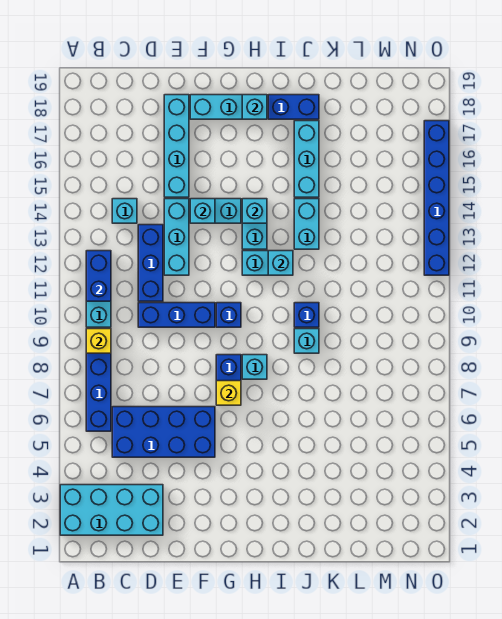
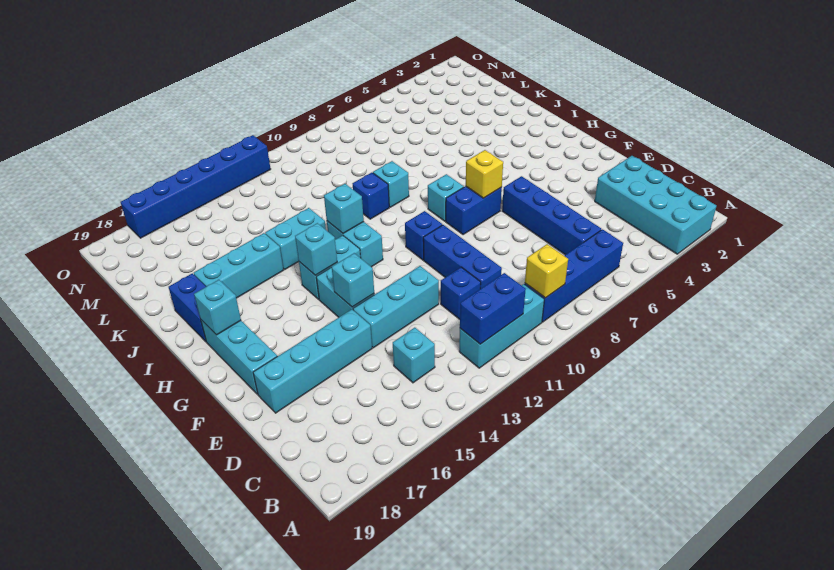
blue brick C5:F6 level 1 -> blue brick C6:F6 level 1
blue brick D11:D13 level 1 -> blue brick D11 level 1

